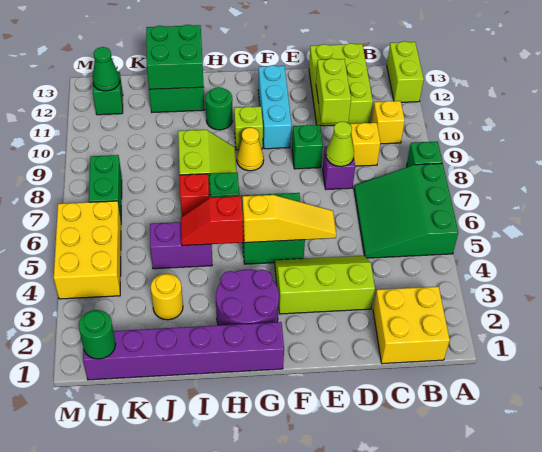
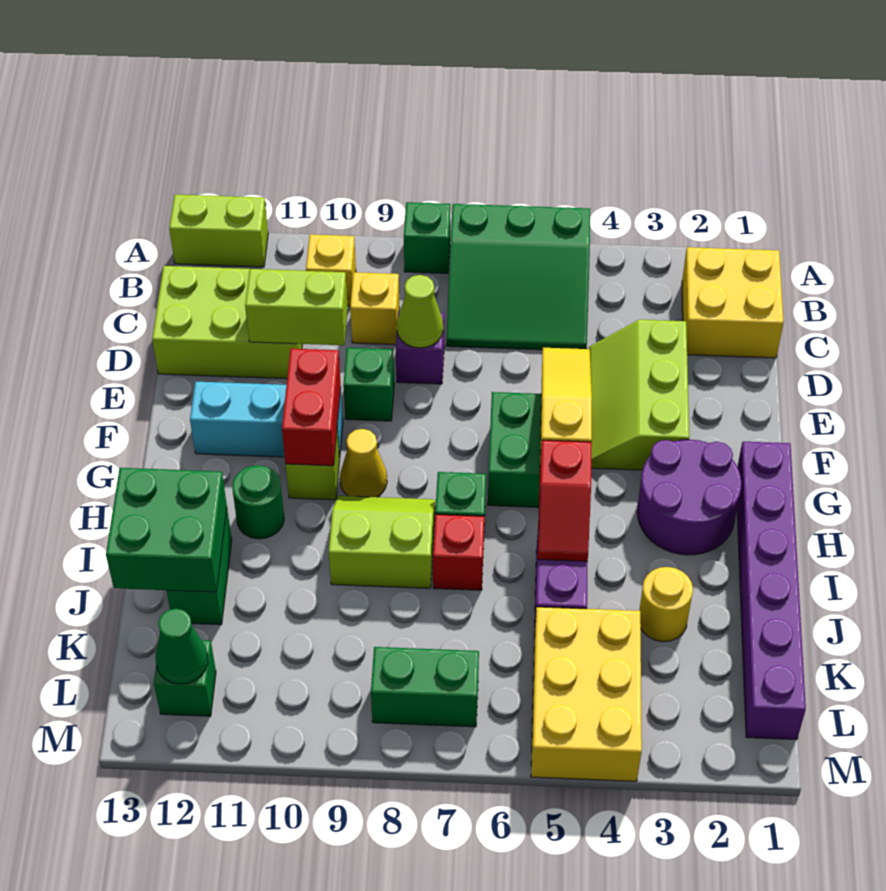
none -> red brick F10:G10 level 2
green round brick L1 level 2 -> none
yellow brick L4:M6 level 1 -> yellow brick K4:M5 level 1

